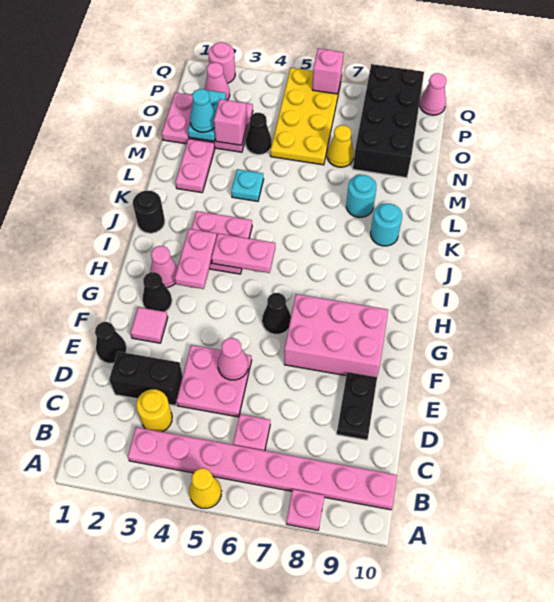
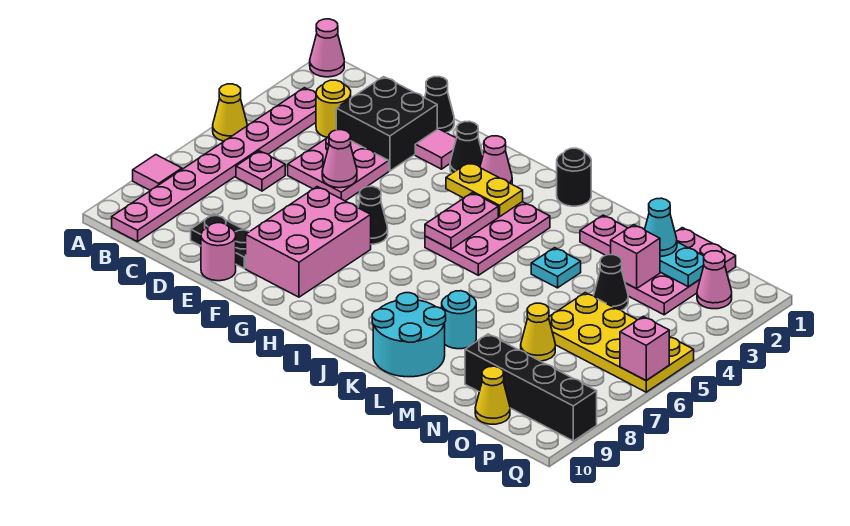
pink plate A8 level 1 -> pink tile A8 level 1
black brick D2:D3 level 1 -> black brick D2:E3 level 1
pink plate H3:I3 level 2 -> yellow plate H3:I3 level 2
pink plate I3:J4 level 1 -> pink plate I3:J5 level 1
cyan round brick K9 level 1 -> cyan round brick K9:L10 level 1
black brick N8:Q9 level 1 -> black brick N9:Q9 level 1
none -> yellow cone O10 level 1
pink round brick Q2 level 1 -> pink round brick E10 level 1
pink cone Q10 level 1 -> pink cone A1 level 1

